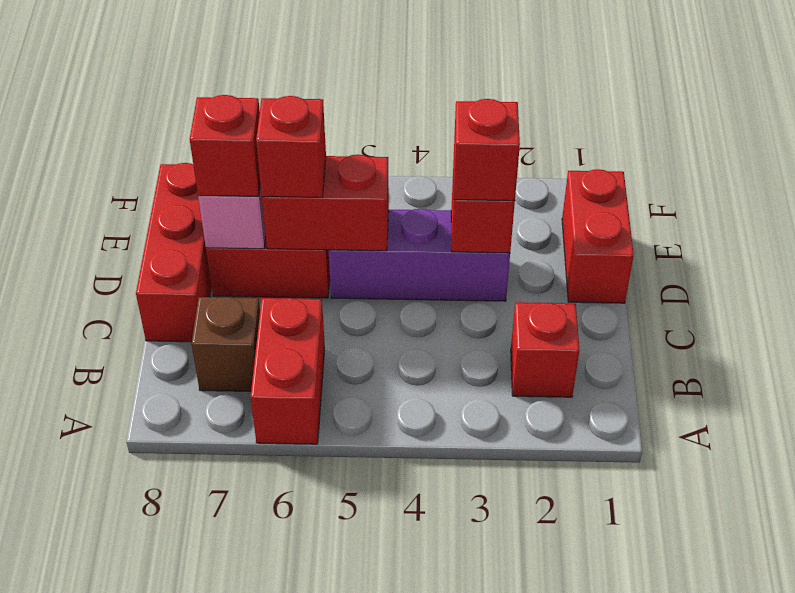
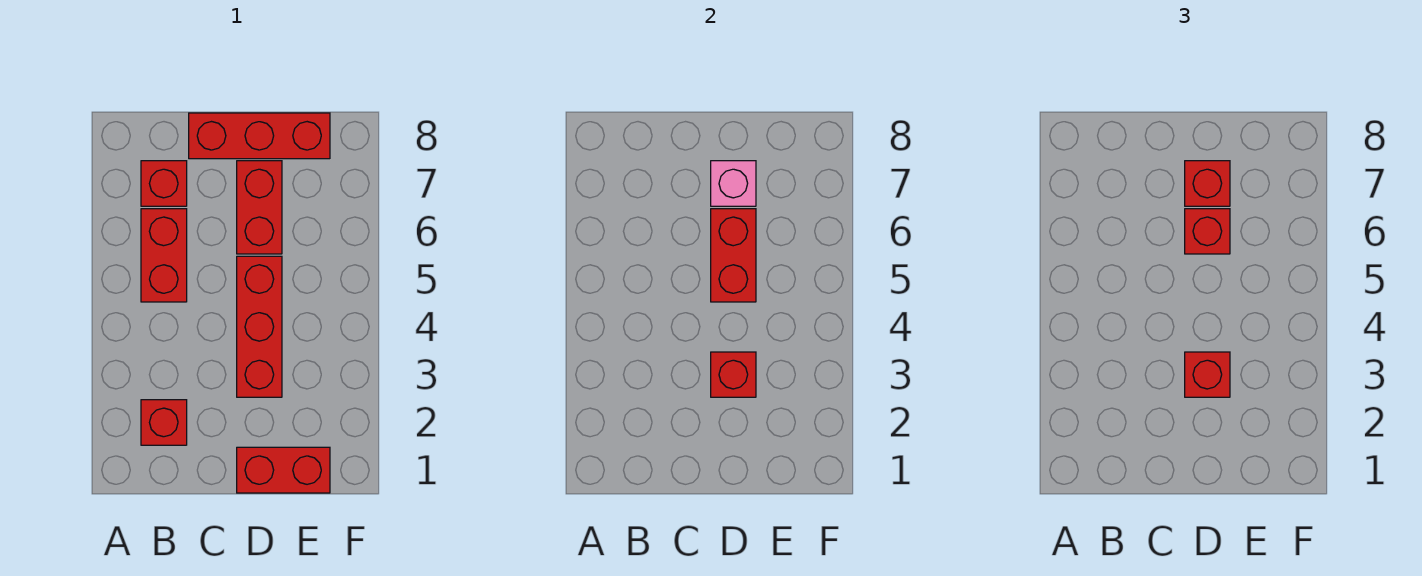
red brick A6:B6 level 1 -> red brick B5:B6 level 1
brown brick B7 level 1 -> red brick B7 level 1
purple brick D3:D5 level 1 -> red brick D3:D5 level 1

